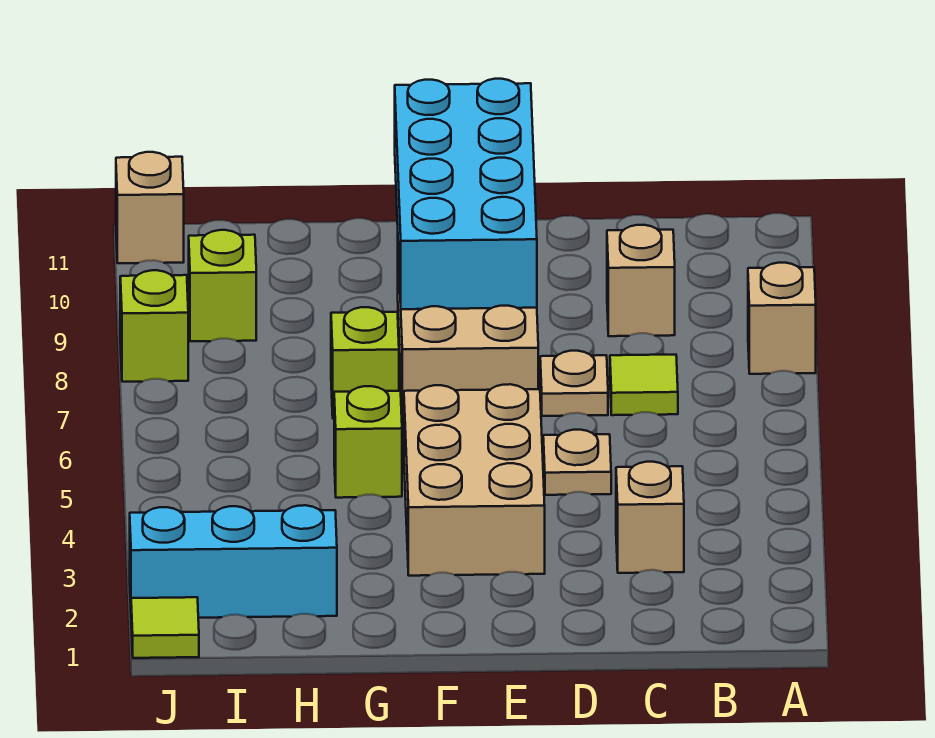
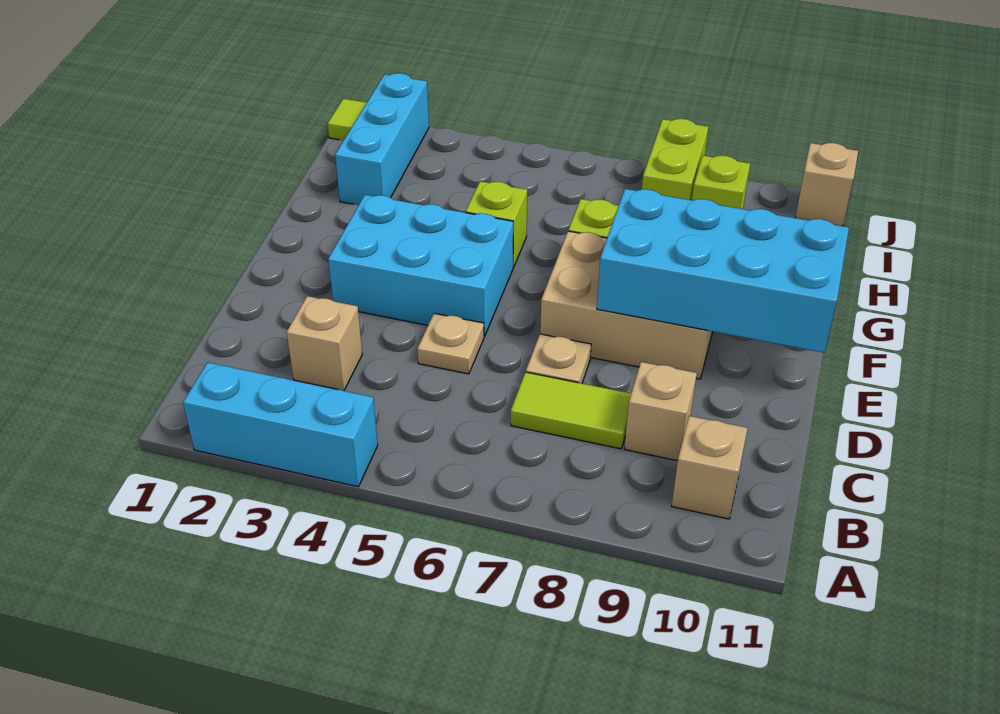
none -> cyan brick A2:A4 level 1
tan brick A8 level 1 -> tan brick B10 level 1
lime tile C7 level 1 -> lime tile C7:C8 level 1
tan brick E3:F5 level 1 -> cyan brick E3:F5 level 1
lime brick J8 level 1 -> lime brick I8:J8 level 1

